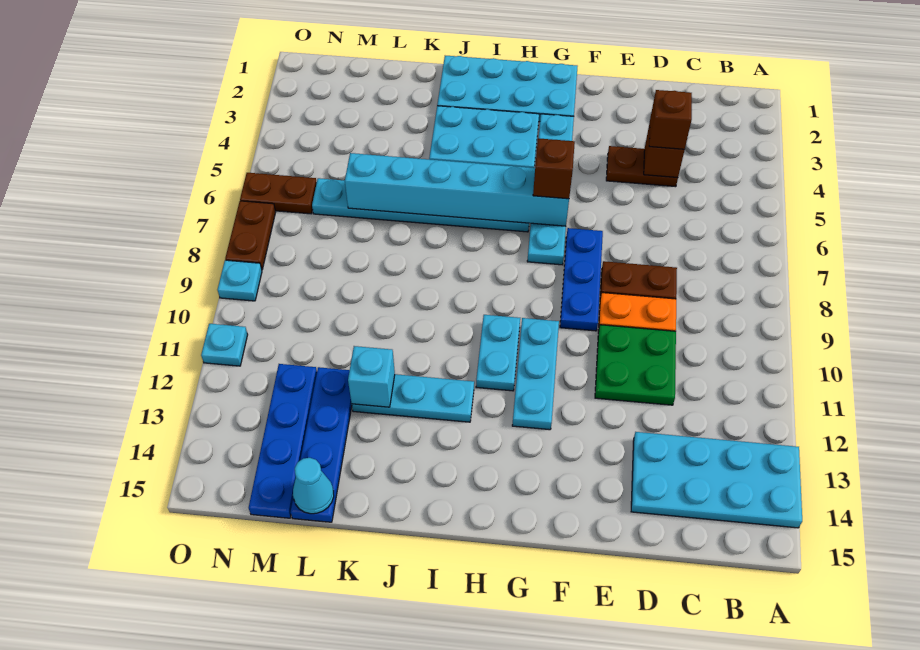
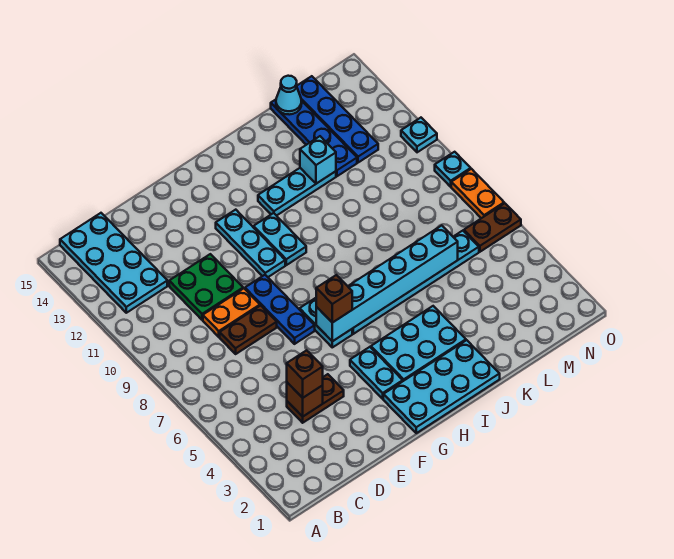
cyan plate A13:D14 level 1 -> cyan plate B12:C15 level 1
brown plate O7:O8 level 1 -> orange plate O7:O8 level 1

